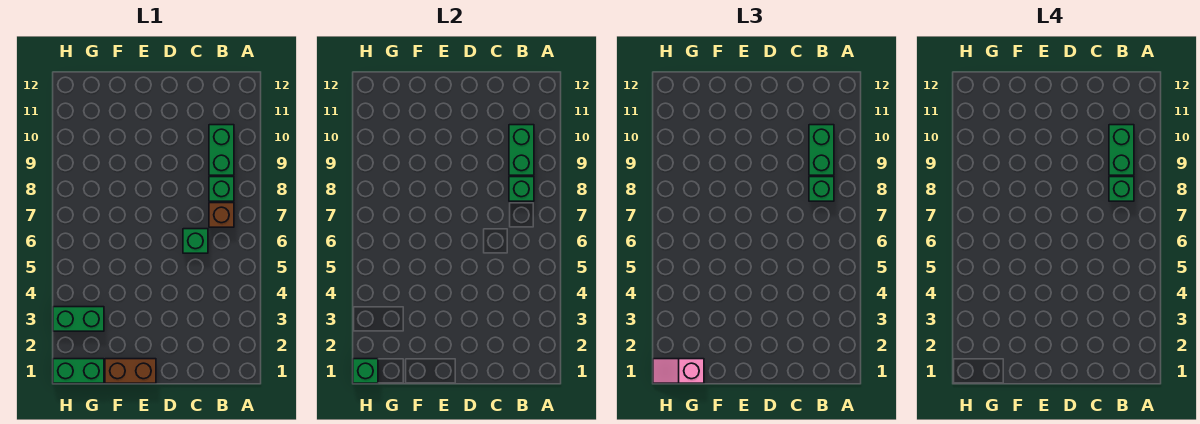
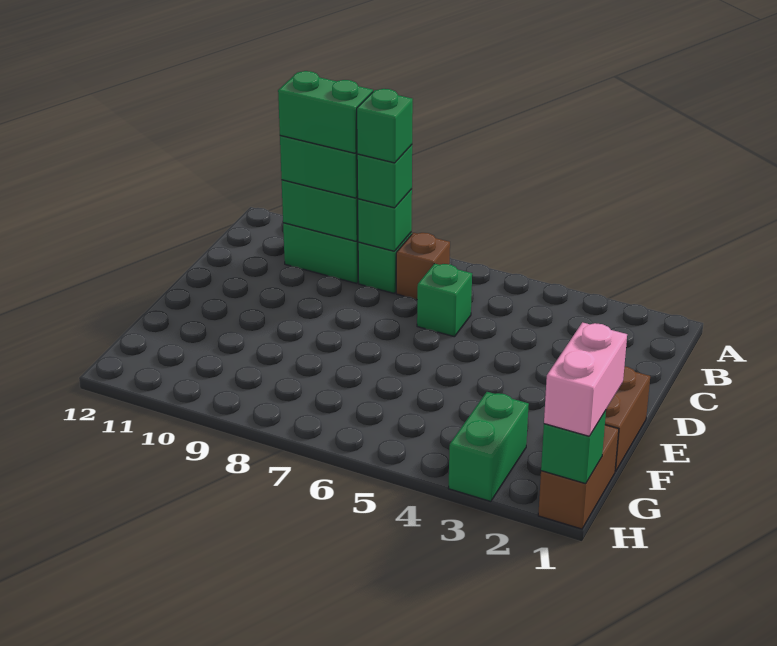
green brick G1:H1 level 1 -> brown brick G1:H1 level 1
pink slope G1:H1 level 3 top G -> pink brick G1:H1 level 3

